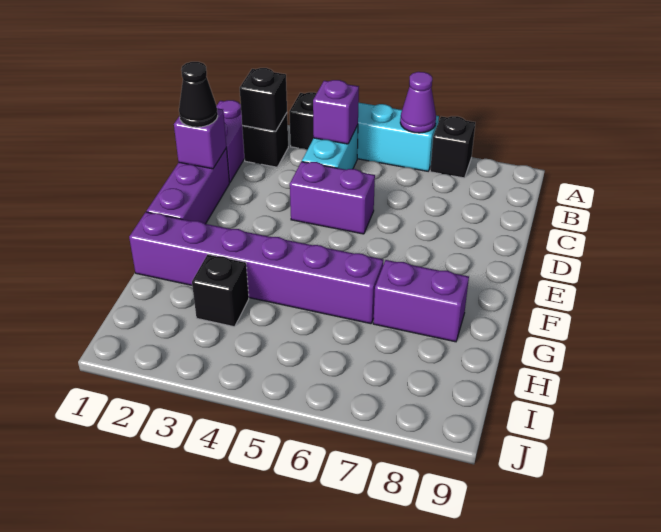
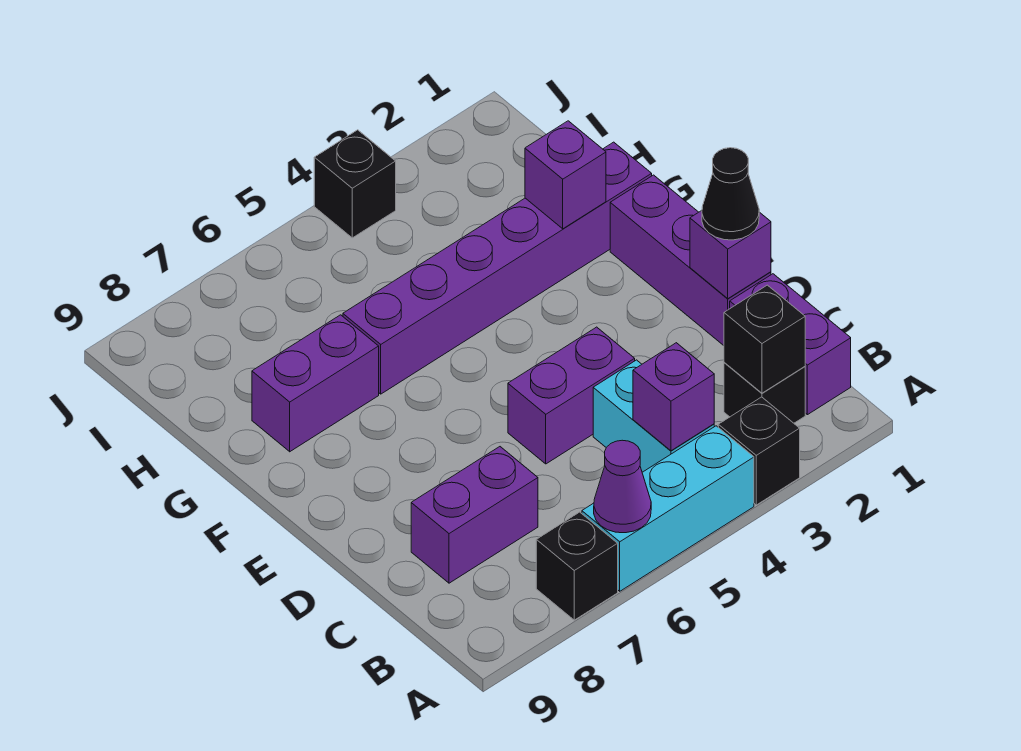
none -> purple brick C7:C8 level 1
none -> purple brick G2 level 2
black brick H3 level 1 -> black brick J4 level 1

